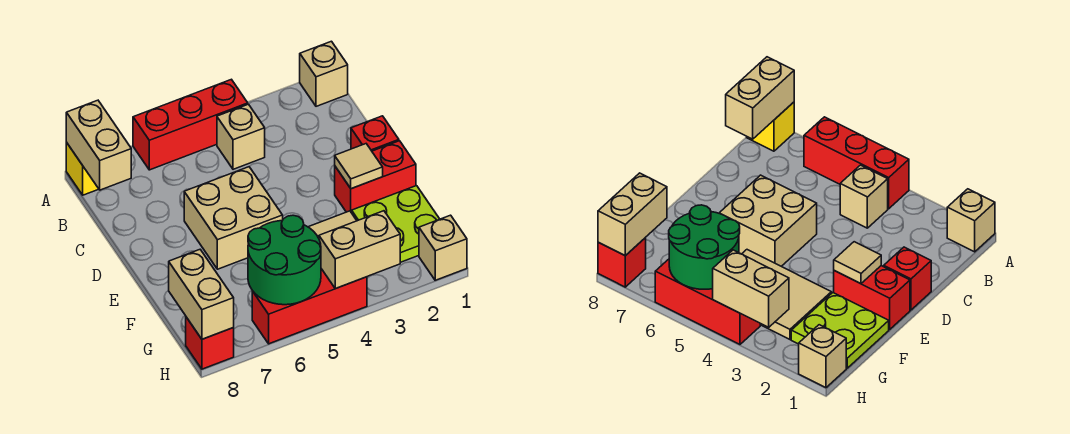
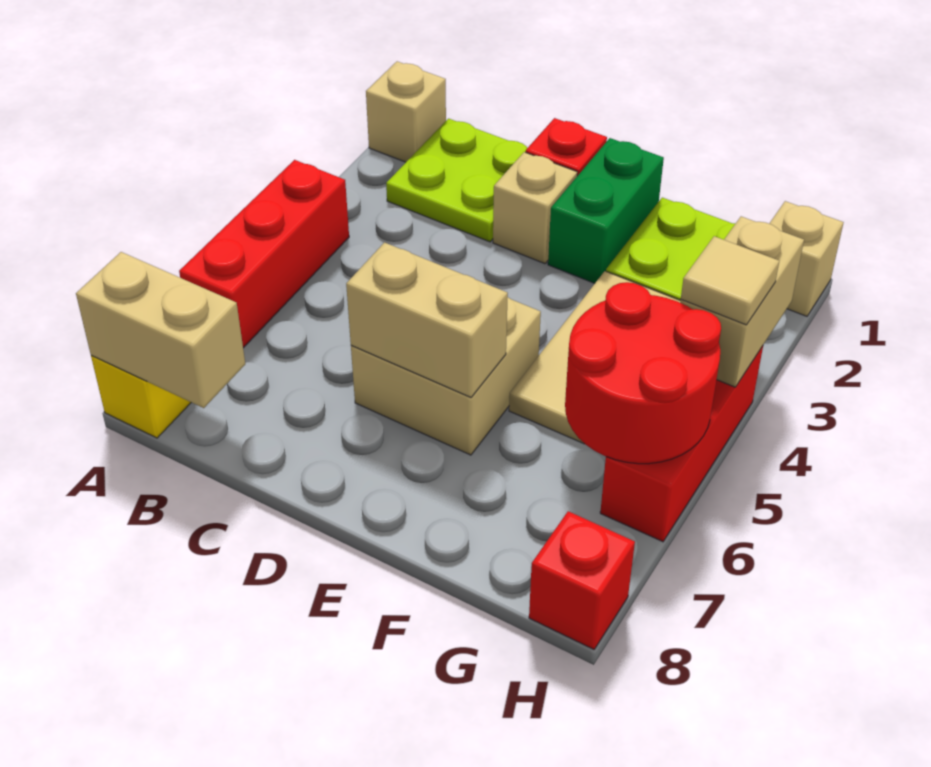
none -> lime plate B1:C2 level 1
tan brick B4 level 1 -> tan brick D2 level 1
red brick E1:E2 level 1 -> green brick E1:E2 level 1
tan tile E2 level 2 -> tan tile H4 level 3
green round brick G5:H6 level 2 -> red round brick G5:H6 level 2
tan brick G8:H8 level 2 -> tan brick D6:E6 level 2

